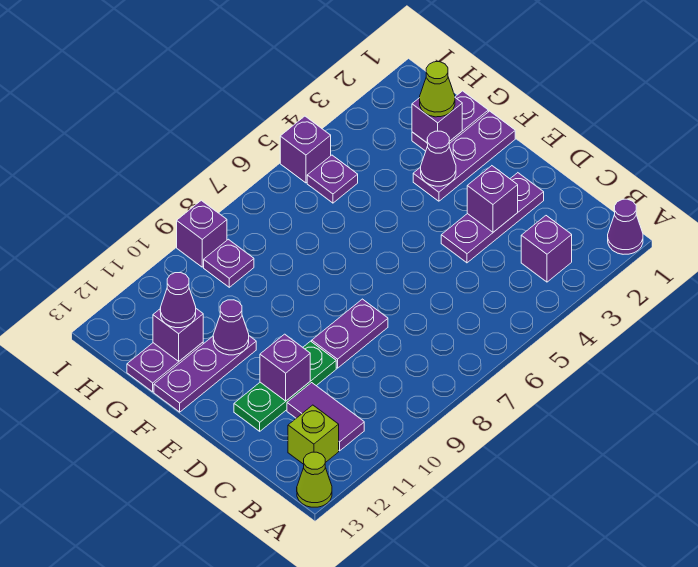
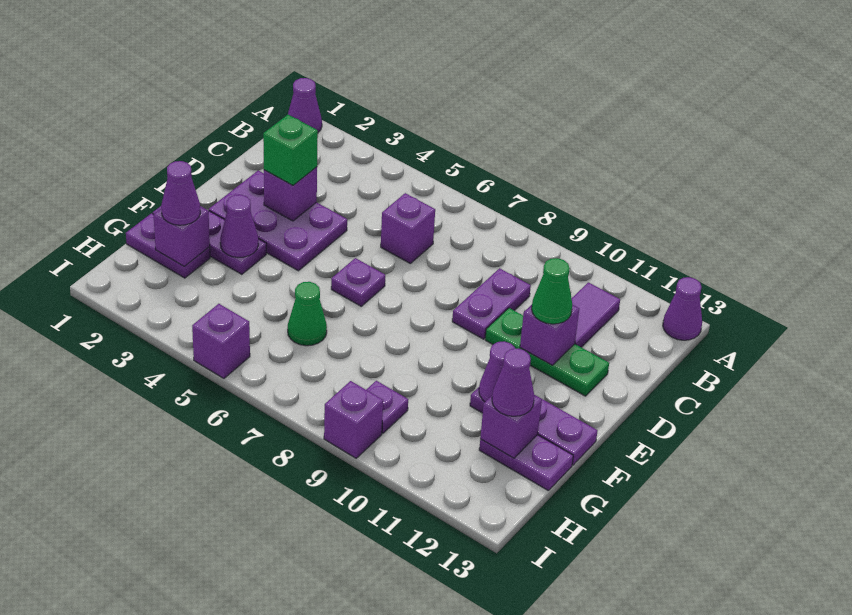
lime cone A13 level 1 -> purple cone A13 level 1
purple brick B3 level 1 -> purple brick C6 level 1
lime brick B12 level 1 -> none
purple plate D2:D4 level 1 -> purple plate D2:E4 level 1
none -> green brick D3 level 3
purple plate D8:D9 level 1 -> purple plate C9:D9 level 1
none -> green cone D11 level 3
lime cone G2 level 3 -> purple cone G2 level 3
none -> green cone G6 level 1
purple plate H5 level 1 -> purple plate E6 level 1

